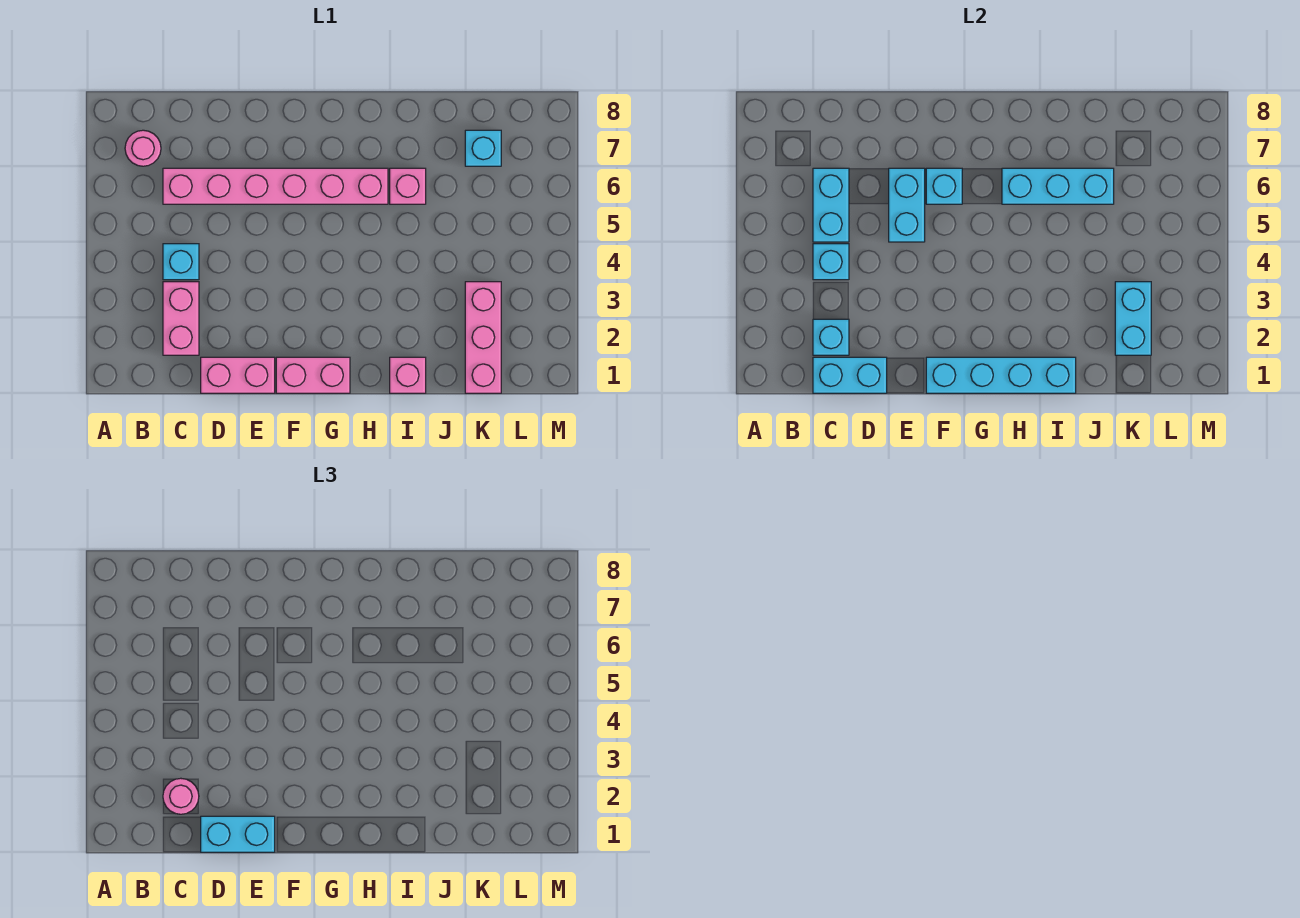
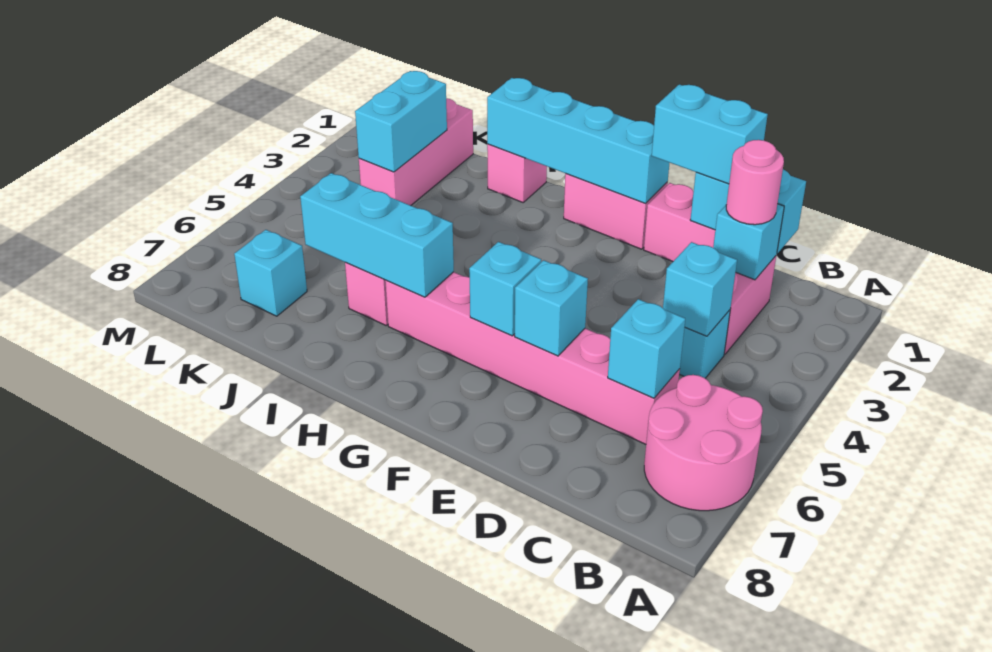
pink round brick B7 level 1 -> pink round brick A6:B7 level 1
cyan brick C5:C6 level 2 -> cyan brick C6 level 2
cyan brick E5:E6 level 2 -> cyan brick E6 level 2

